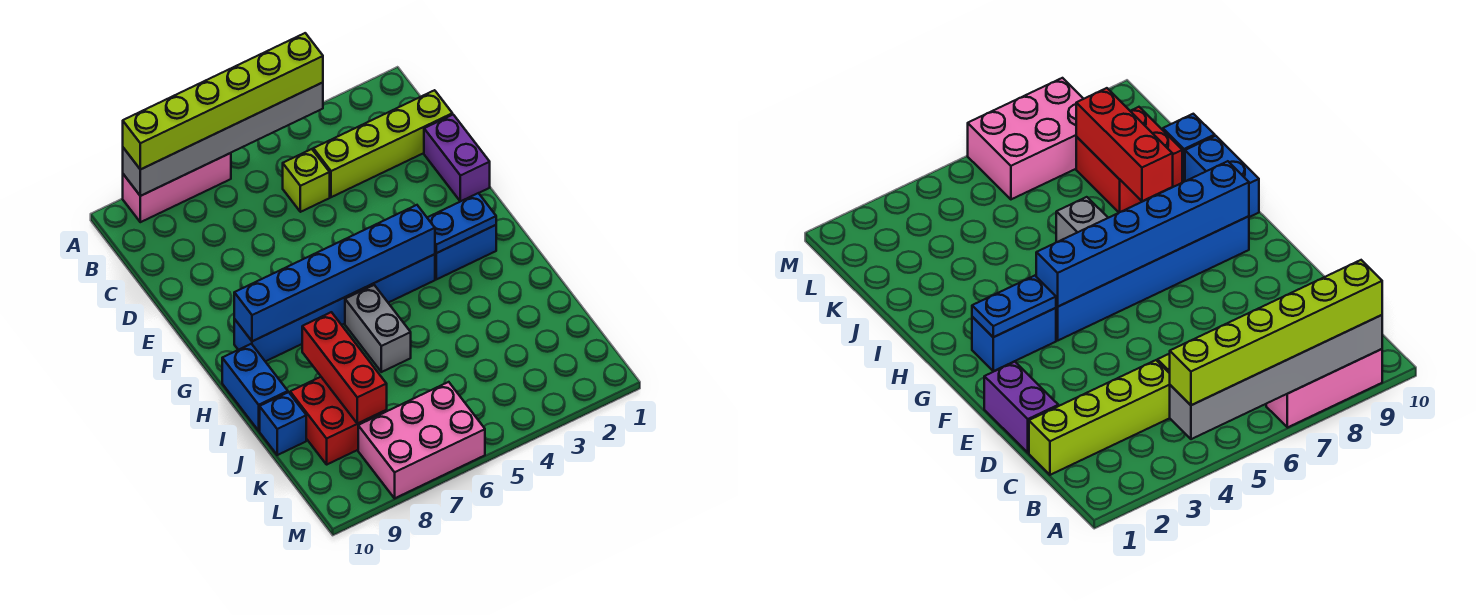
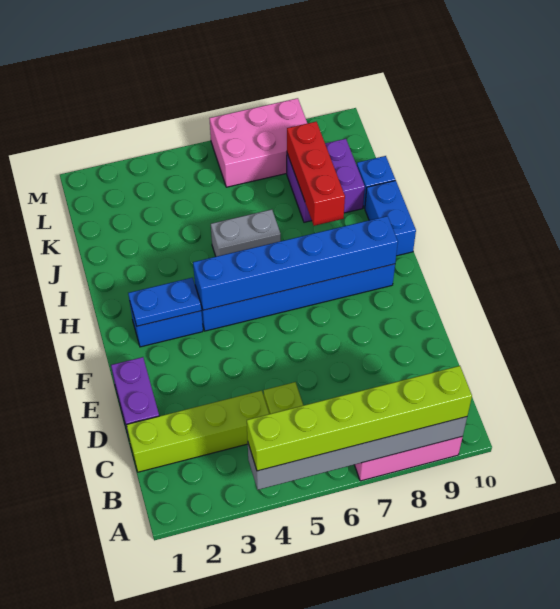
grey brick H6:I6 level 1 -> grey brick I5:I6 level 1
red brick J8:K9 level 1 -> purple brick J8:K9 level 1

